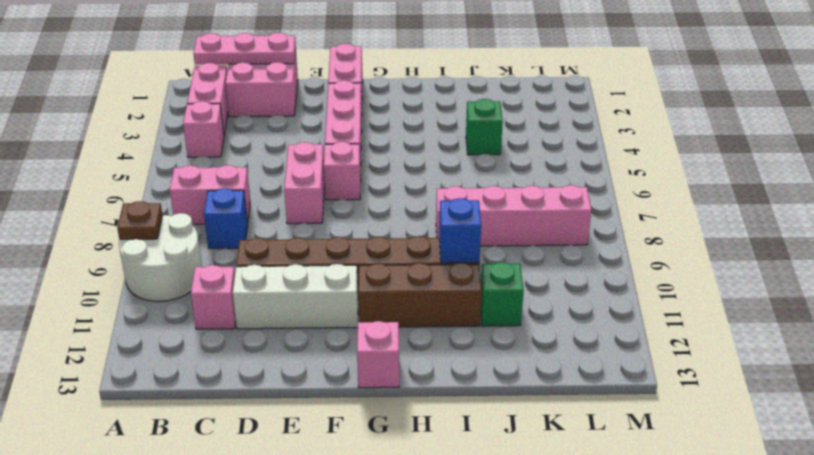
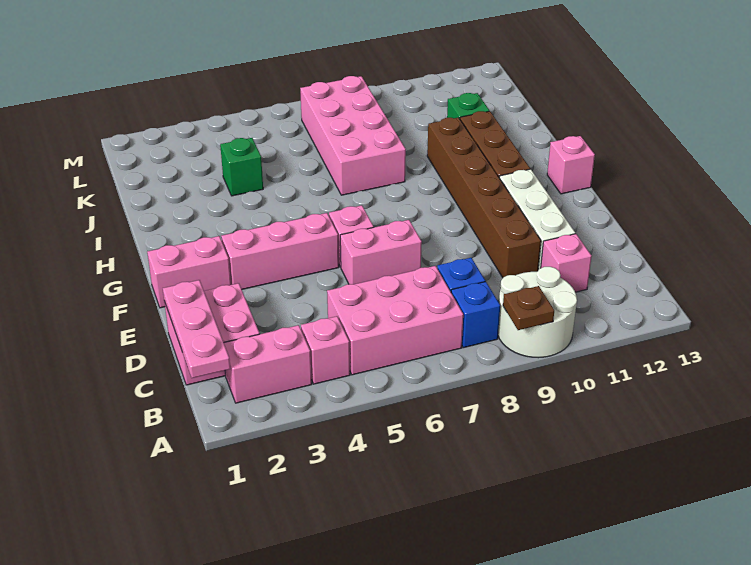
pink brick B7:C7 level 1 -> pink brick B5:C7 level 1
pink brick I8:L8 level 1 -> pink brick I7:L8 level 1
blue brick I10 level 2 -> blue brick B8 level 1

